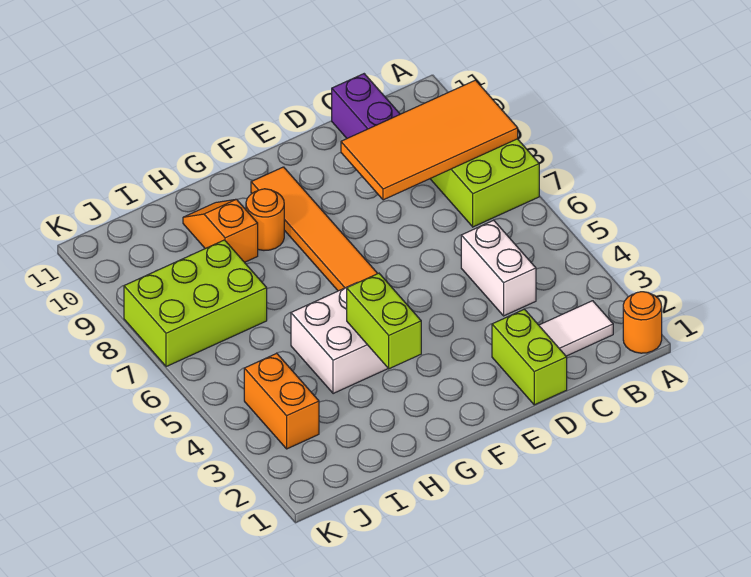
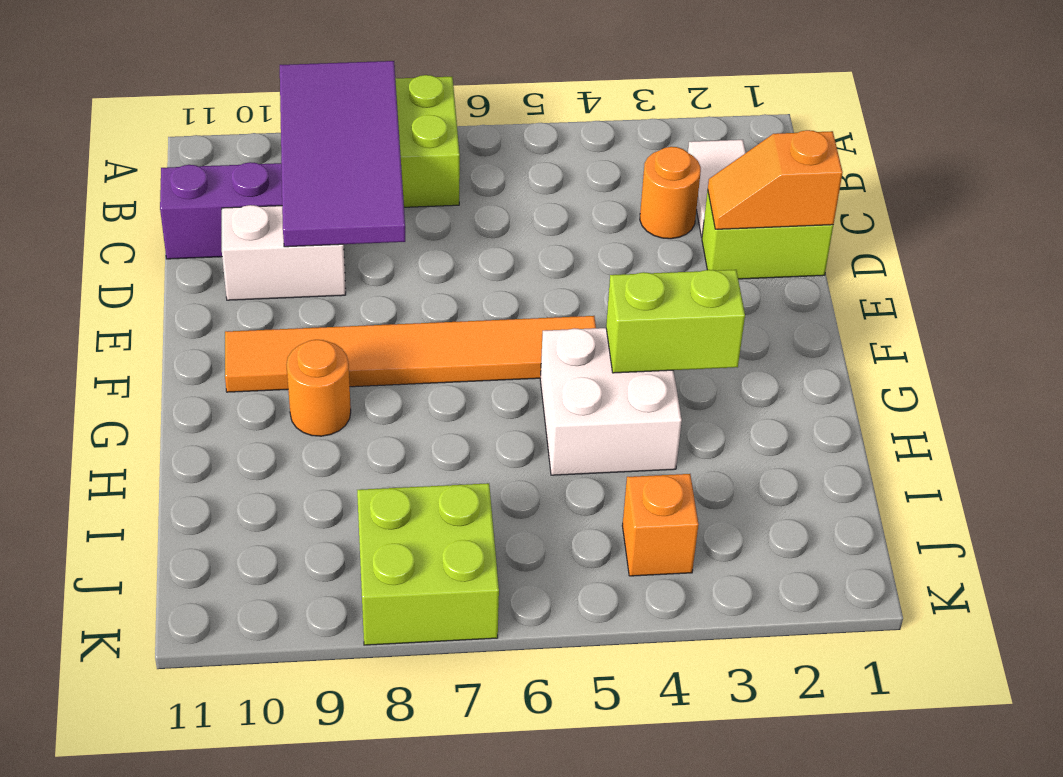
orange round brick A1 level 1 -> orange round brick C3 level 1
orange tile A8:D9 level 2 -> purple tile A8:D9 level 2
white brick C4:C5 level 1 -> white brick D9:D10 level 1
orange slope H9:H10 level 1 top 9 -> orange slope D1:D2 level 2 top 1
lime brick I7:K8 level 1 -> lime brick J7:K8 level 1
orange brick J3:J4 level 1 -> orange brick J4 level 1

